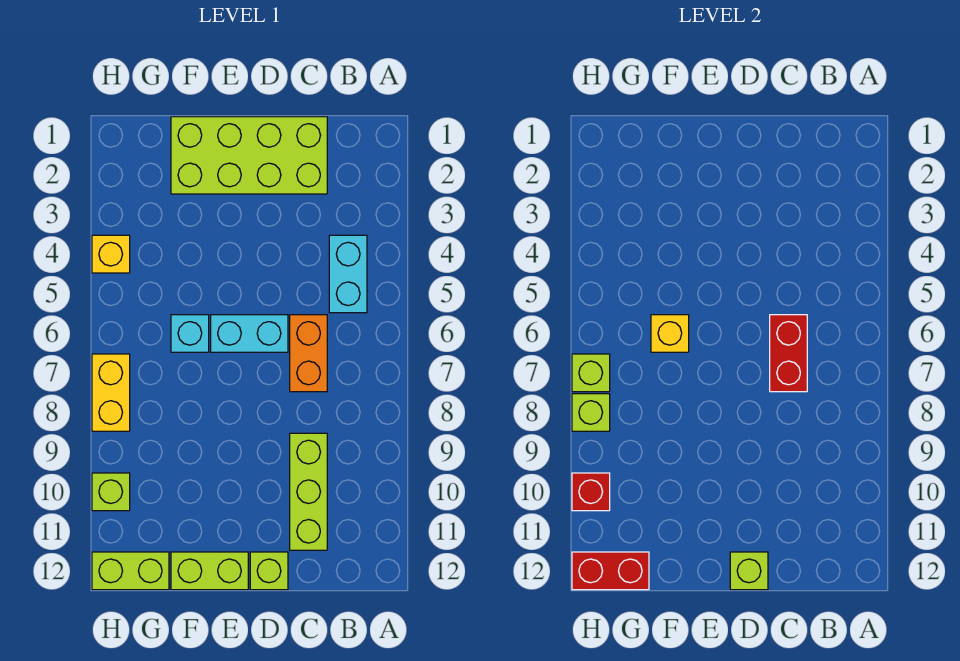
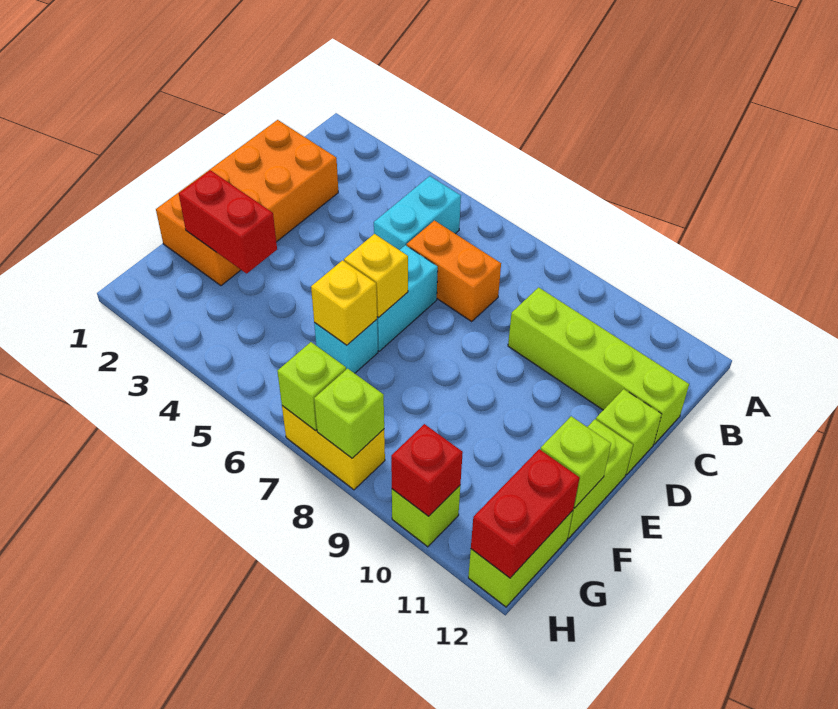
cyan brick B4:B5 level 1 -> cyan brick B5:C5 level 1
lime brick C1:F2 level 1 -> orange brick C1:F2 level 1
red brick C6:C7 level 2 -> red brick F2:F3 level 2
lime brick C9:C11 level 1 -> lime brick C9:C12 level 1
lime brick D12 level 2 -> lime brick F12 level 2
yellow brick H4 level 1 -> yellow brick E6 level 2

